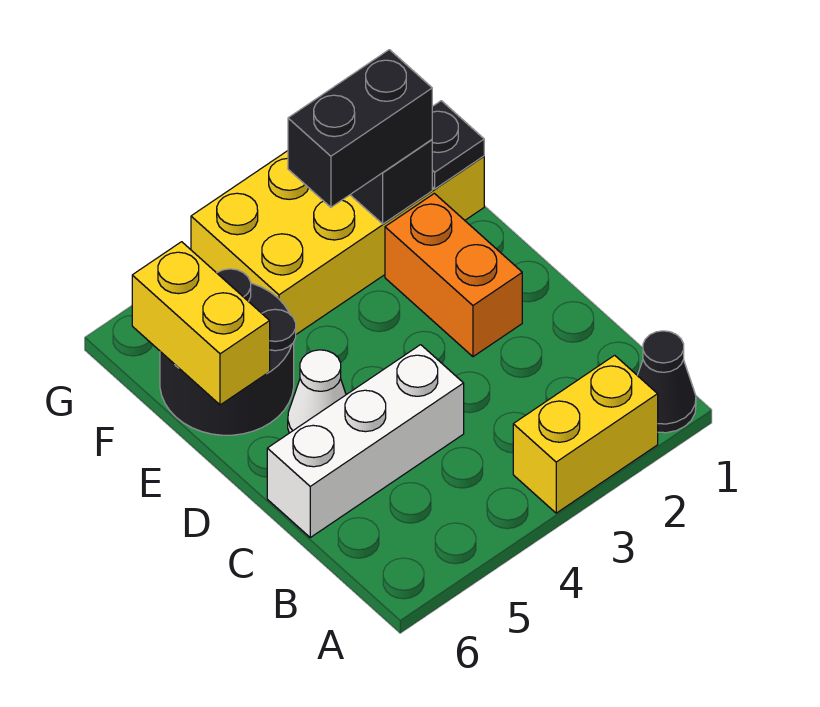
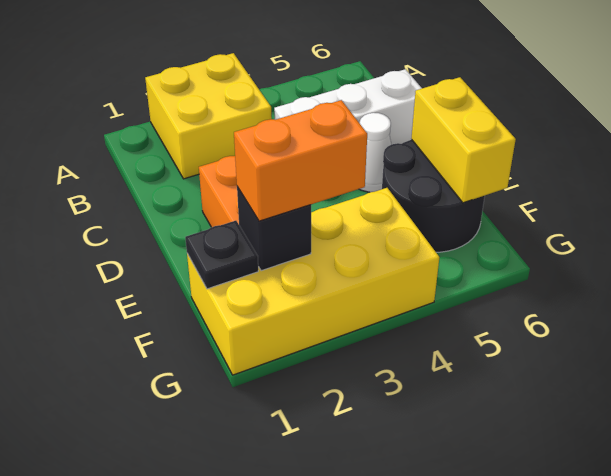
black cone A1 level 1 -> none
yellow brick A2:A3 level 1 -> yellow brick A2:B3 level 1
black brick F2:F3 level 3 -> orange brick F2:F3 level 3

